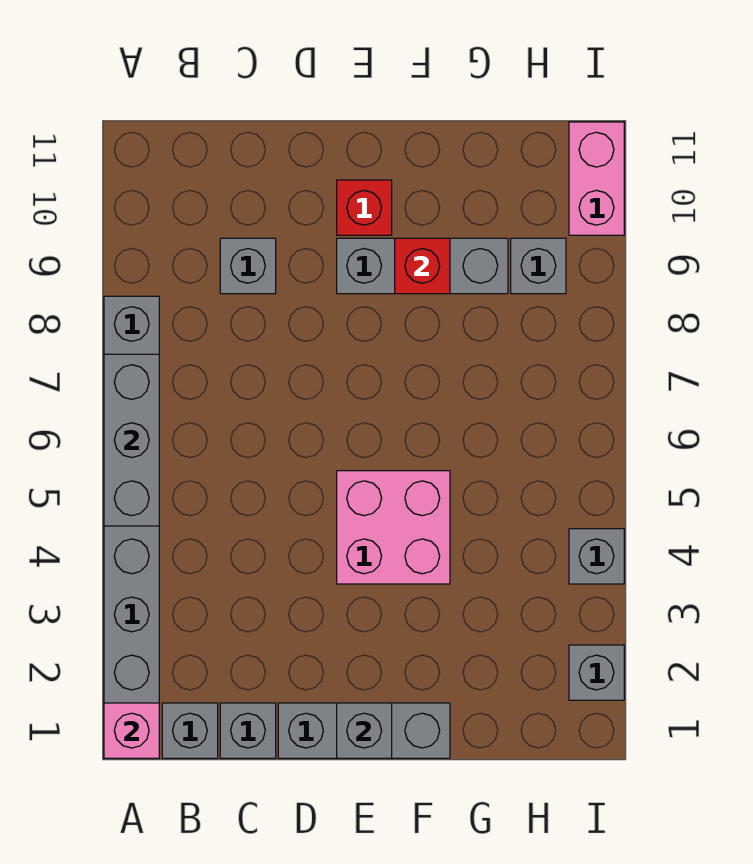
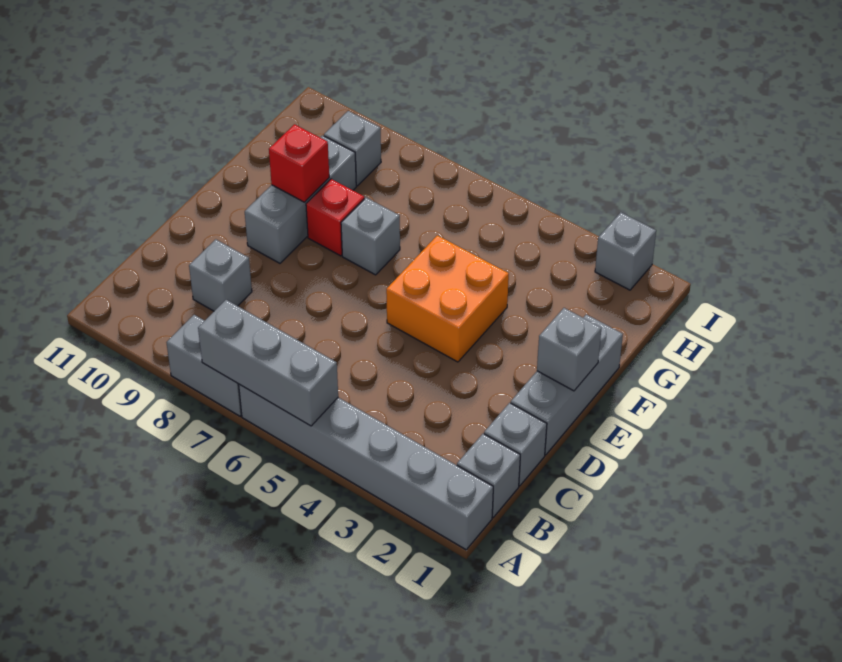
pink brick A1 level 2 -> none
pink brick E4:F5 level 1 -> orange brick E4:F5 level 1
red brick E10 level 1 -> red brick F8 level 1
grey brick I4 level 1 -> grey brick F7 level 1
pink brick I10:I11 level 1 -> none

